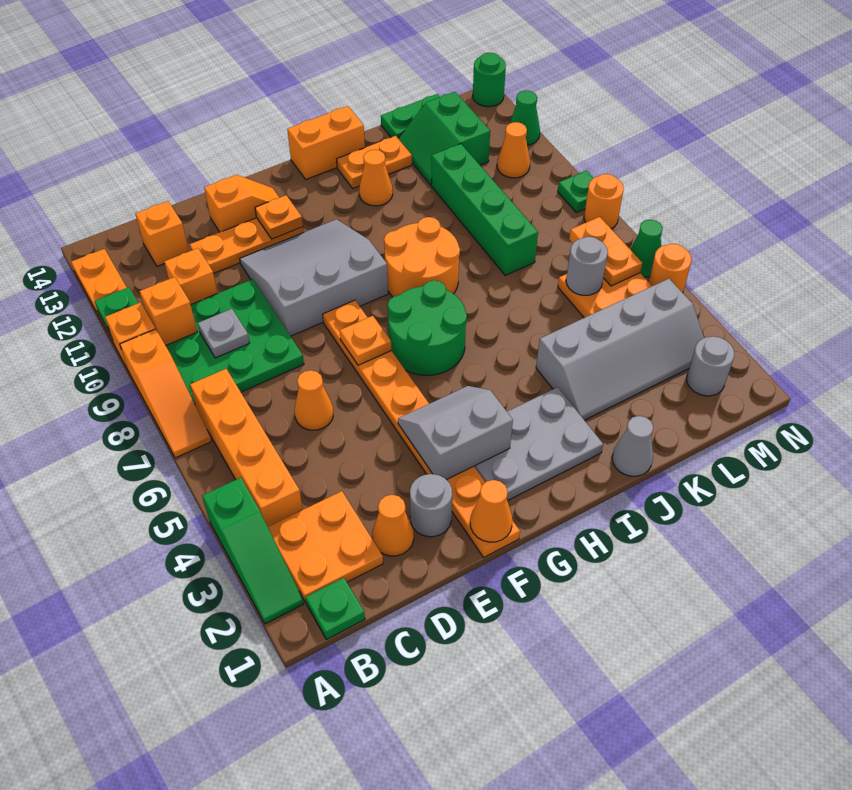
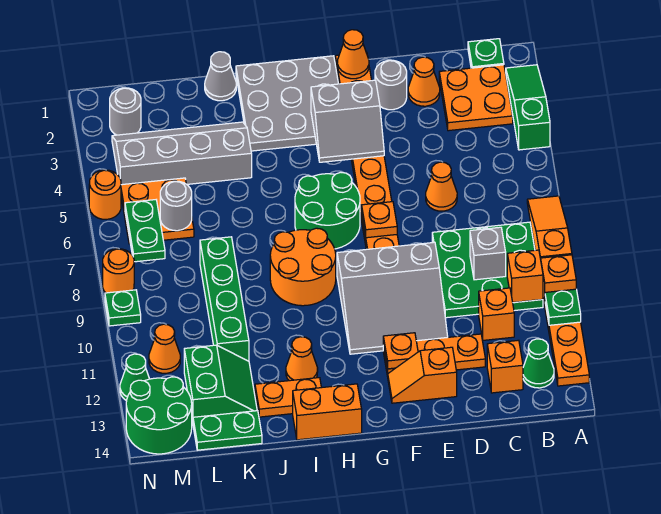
orange brick B4:B7 level 1 -> none
grey plate C9 level 2 -> grey brick C9 level 2
grey plate G2:I3 level 1 -> grey plate G1:I3 level 1
orange plate M6:M7 level 2 -> green plate M6:M7 level 2
green cone N6 level 1 -> green cone B13 level 1
green round brick N14 level 1 -> green round brick M13:N14 level 1

